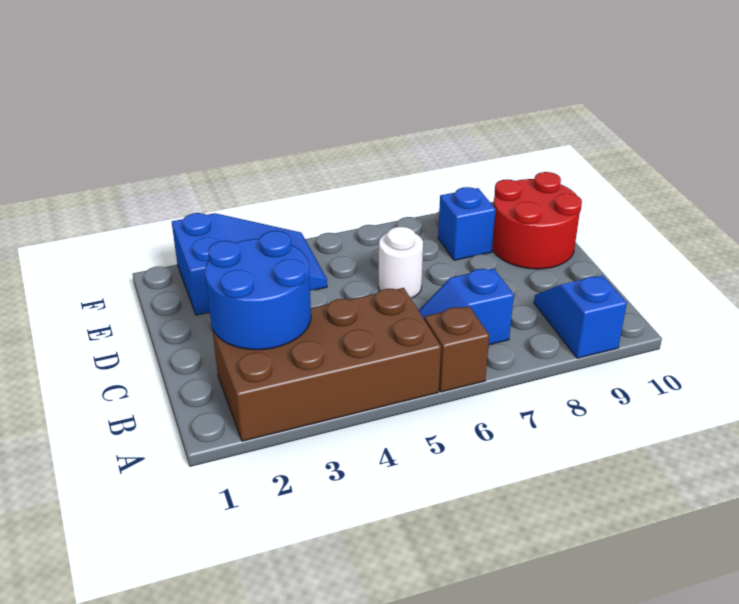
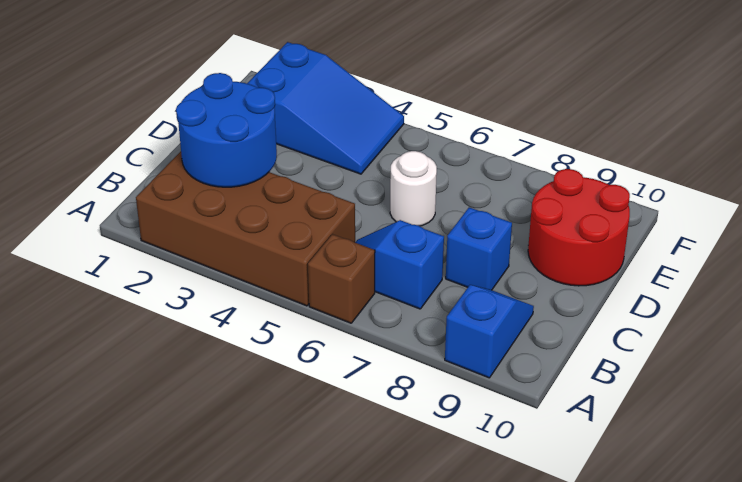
blue brick E8 level 1 -> blue brick C8 level 1

